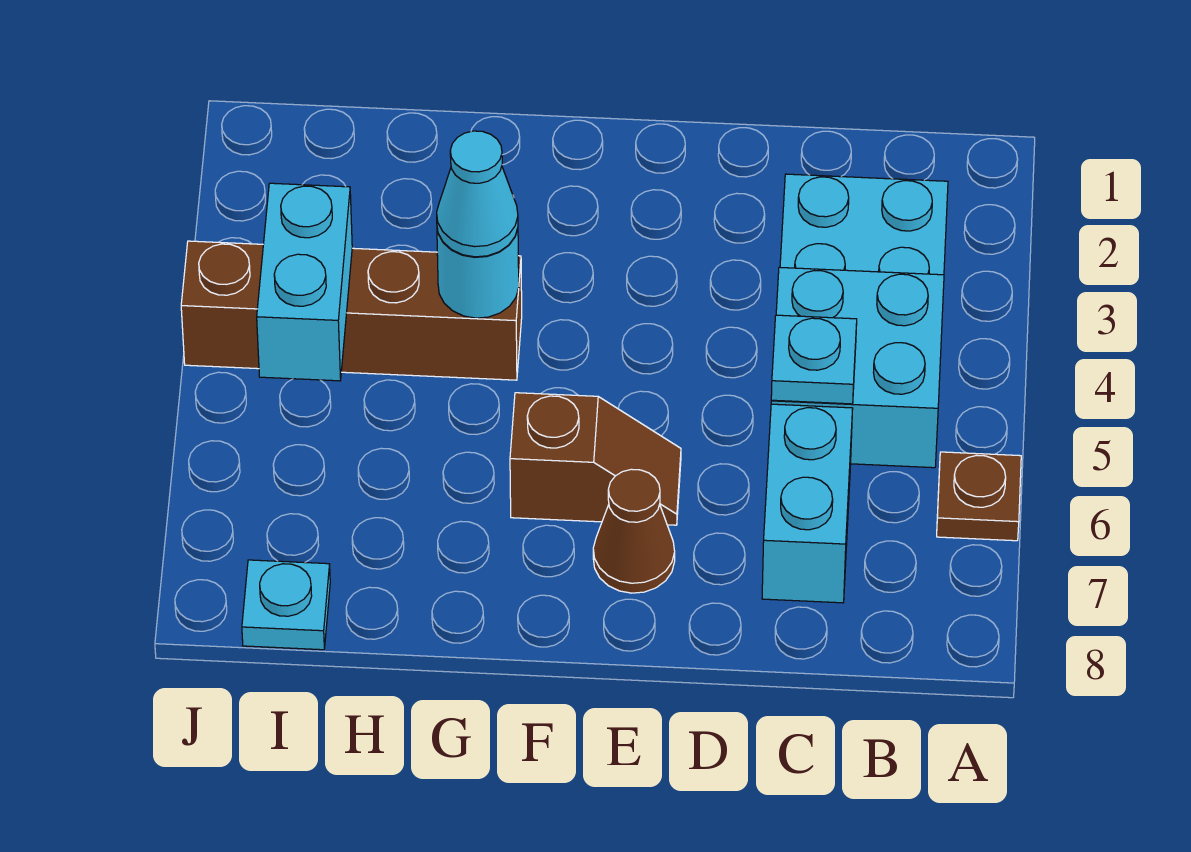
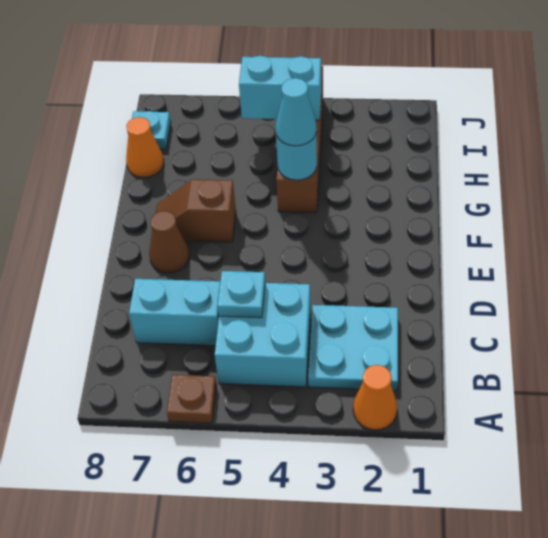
none -> orange cone A2 level 1
brown slope E6:F6 level 1 top F -> brown slope F6:F7 level 1 top 6
none -> orange cone H8 level 1

